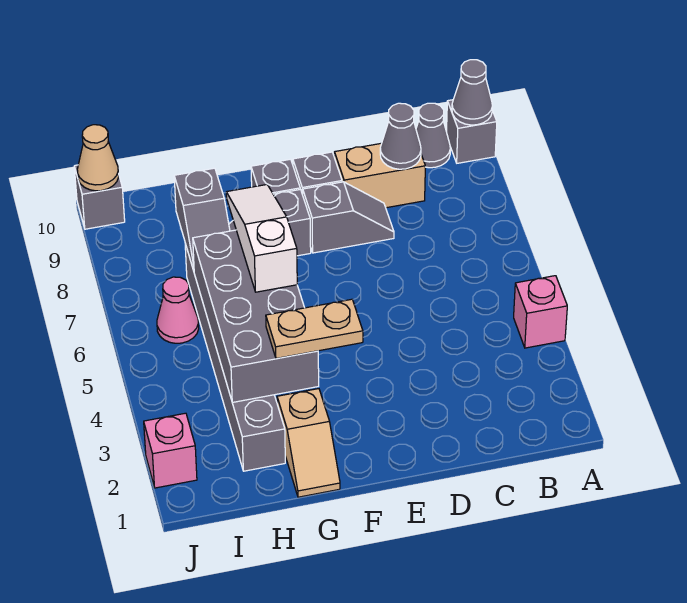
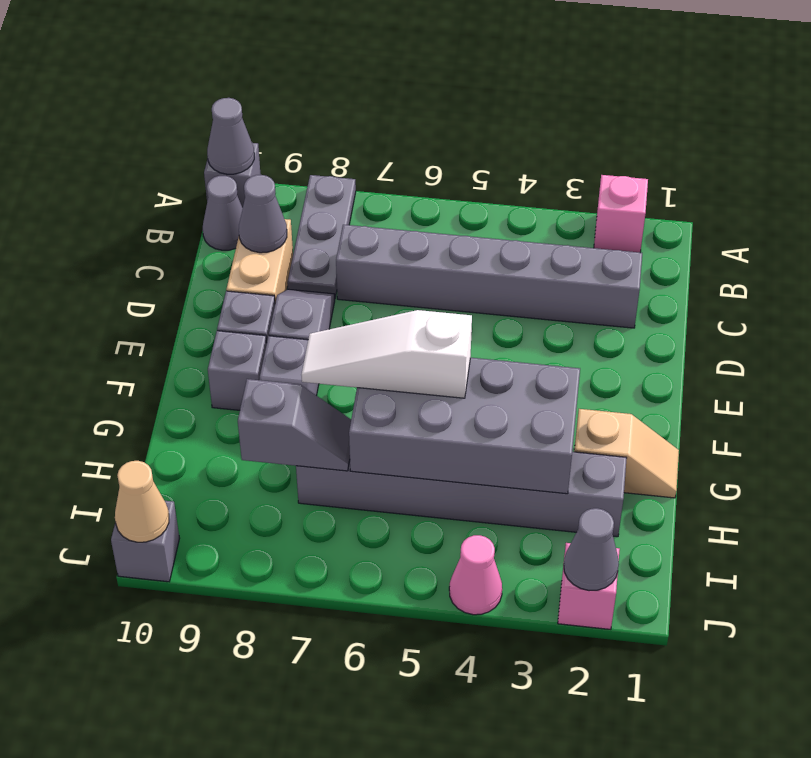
pink brick A4 level 1 -> pink brick A2 level 1
none -> grey plate A8:C8 level 1
none -> grey brick C2:C7 level 1
tan plate F3:G3 level 3 -> none
pink cone I6 level 1 -> pink cone J4 level 1
none -> grey cone J2 level 2

